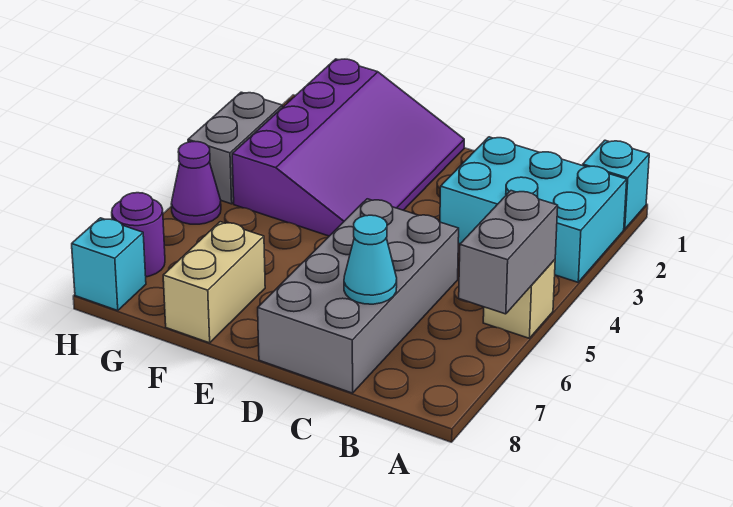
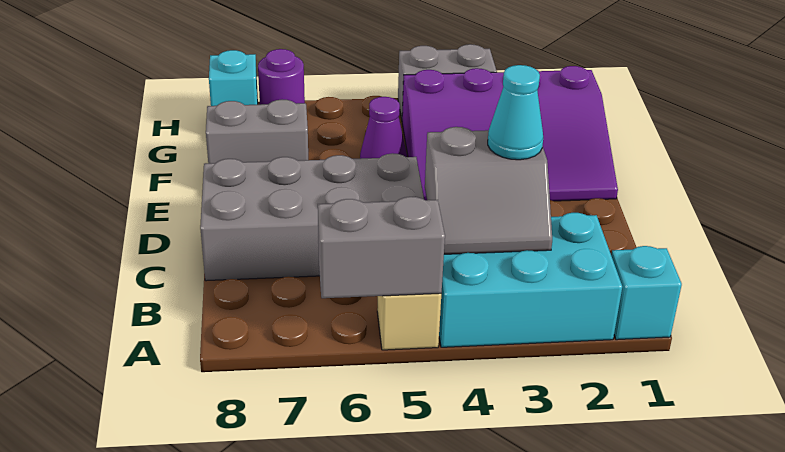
cyan brick A2:C3 level 1 -> cyan brick A2:B4 level 1
none -> grey slope B3:C4 level 2 top C
cyan cone C7 level 2 -> cyan cone C3 level 3
tan brick F7:F8 level 1 -> grey brick F7:F8 level 1
purple cone H5 level 1 -> purple cone F5 level 1

